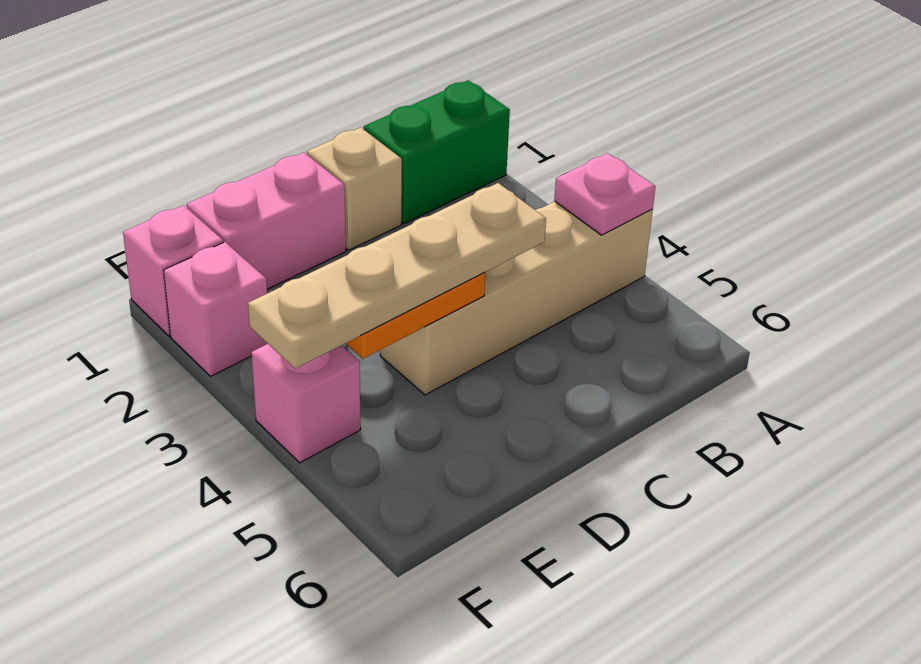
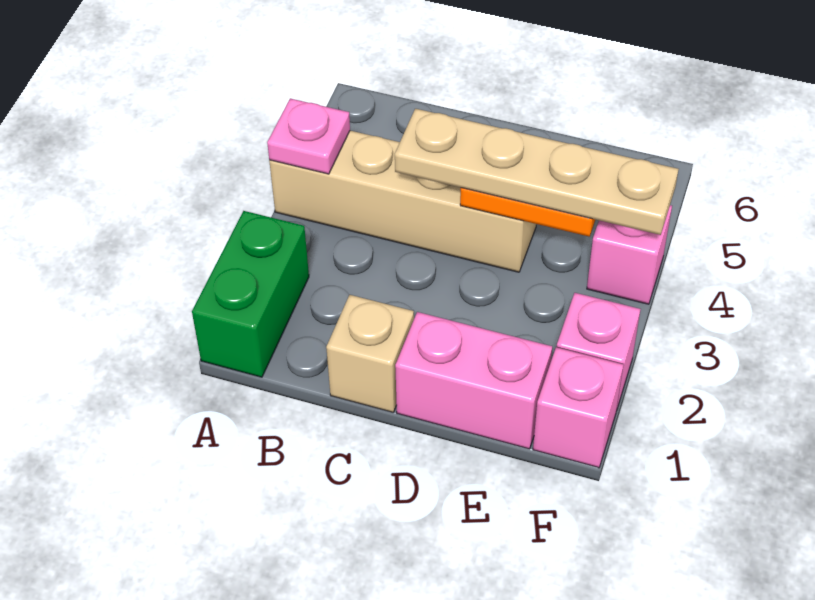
green brick A1:B1 level 1 -> green brick A1:A2 level 1

